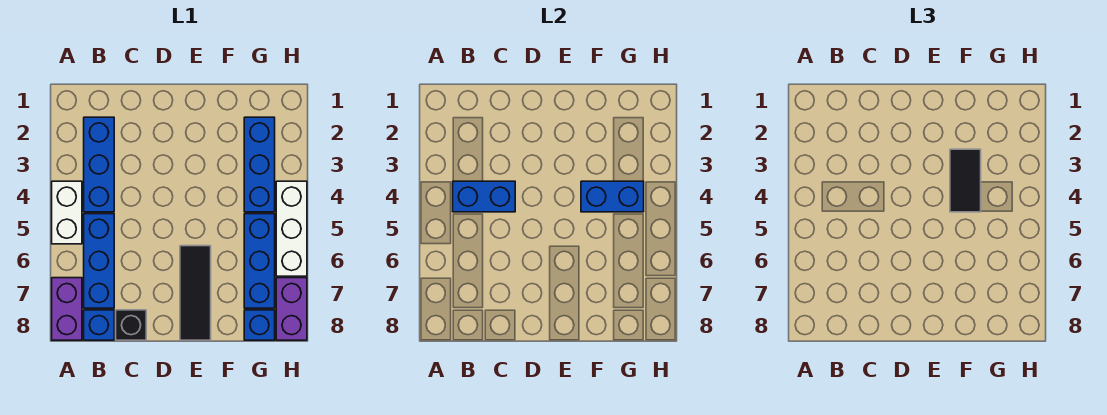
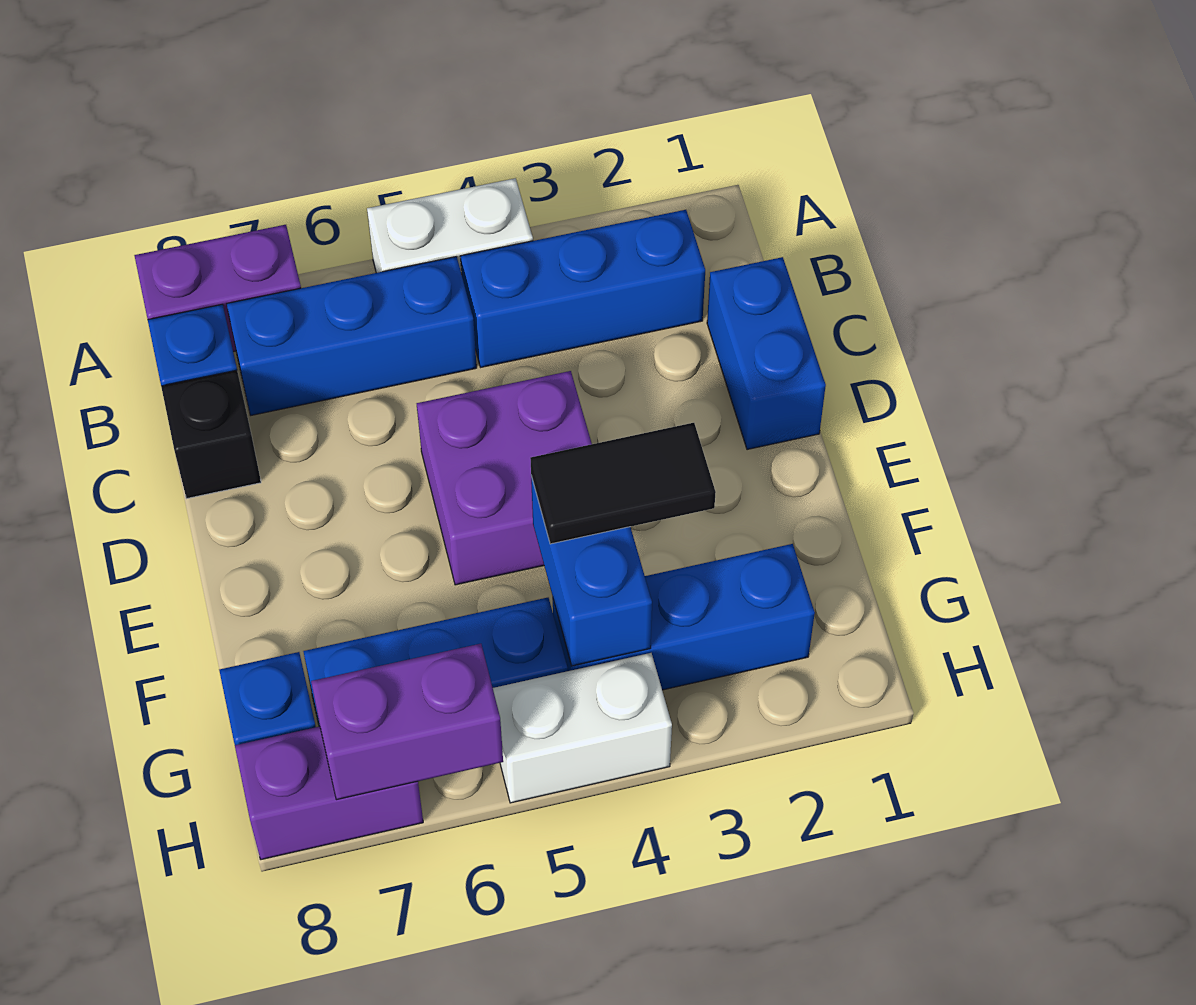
blue brick B4:C4 level 2 -> blue brick C1:D1 level 1
none -> purple brick D4:E5 level 1
black tile E6:E8 level 1 -> none
white brick H4:H6 level 1 -> white brick H4:H5 level 1
none -> purple brick H6:H7 level 2

